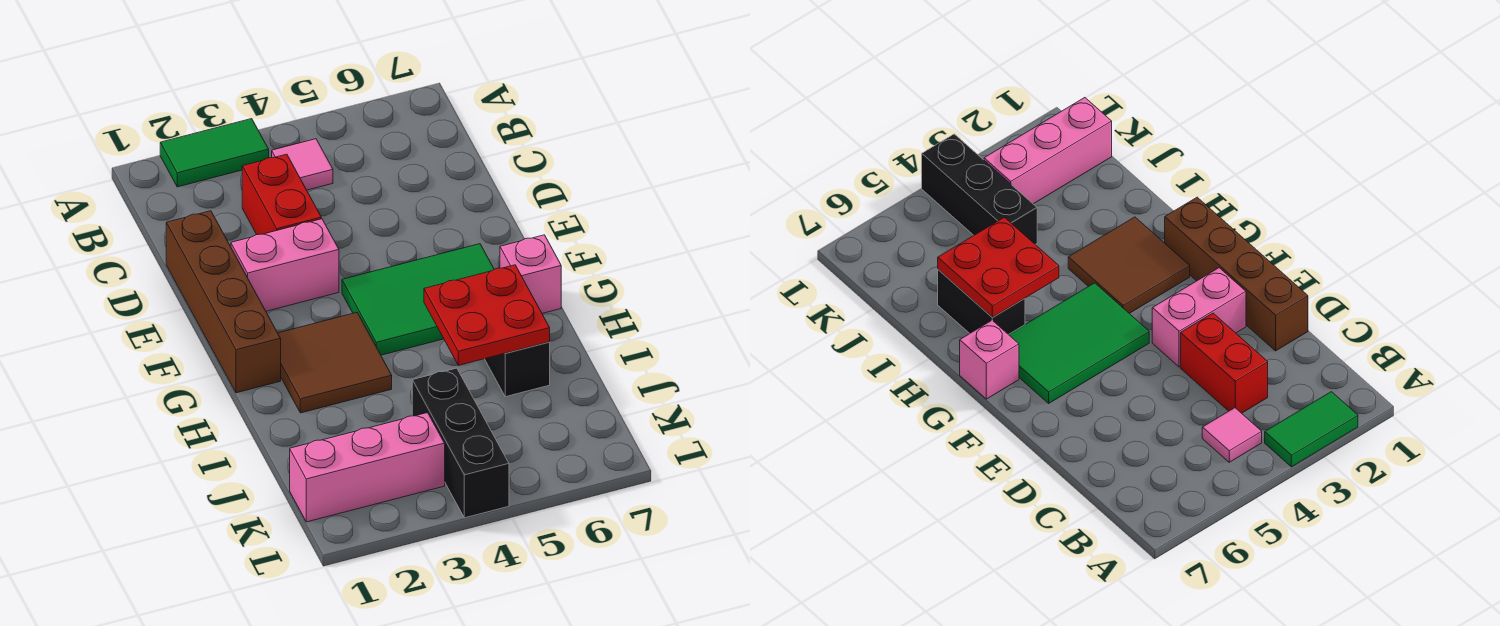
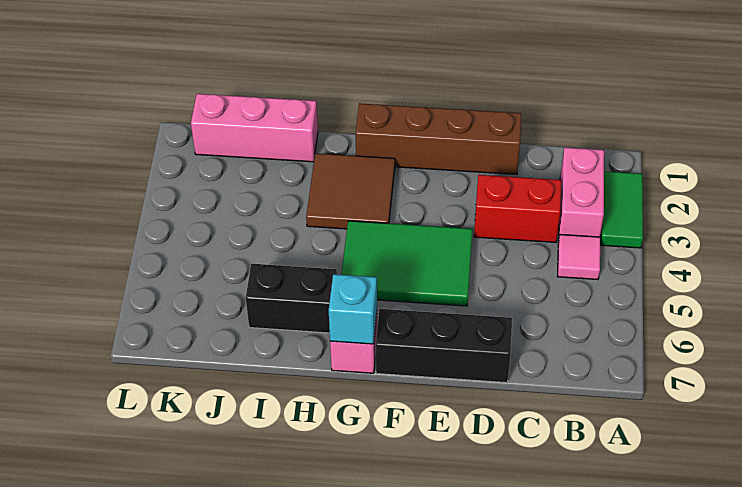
pink brick E2:E3 level 1 -> pink brick B2:B3 level 1
green tile F4:G6 level 1 -> green tile E4:G5 level 1
none -> cyan brick G7 level 2
red plate H5:I6 level 2 -> none
black brick J4:L4 level 1 -> black brick D7:F7 level 1
pink brick K1:K3 level 1 -> pink brick I1:K1 level 1

